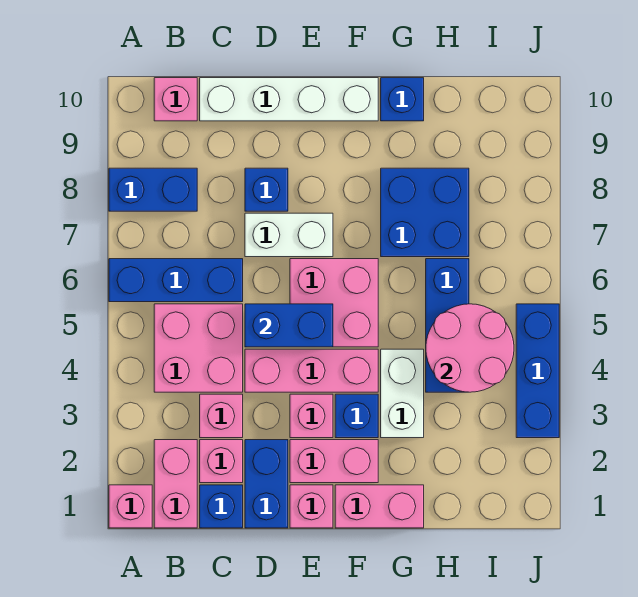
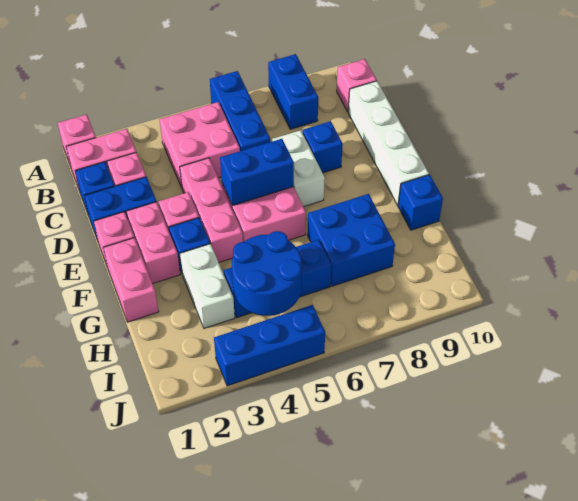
pink brick C3 level 1 -> none
blue brick D5:E5 level 2 -> blue brick E5:E6 level 2
white brick G3:G4 level 1 -> white brick G3:H3 level 1
pink round brick H4:I5 level 2 -> blue round brick H4:I5 level 2

